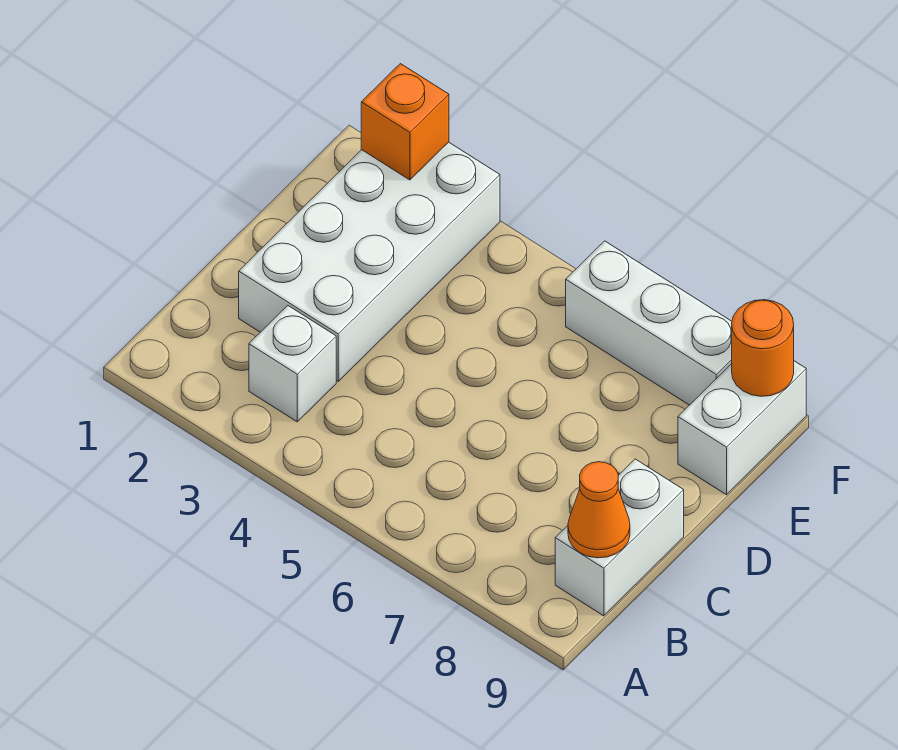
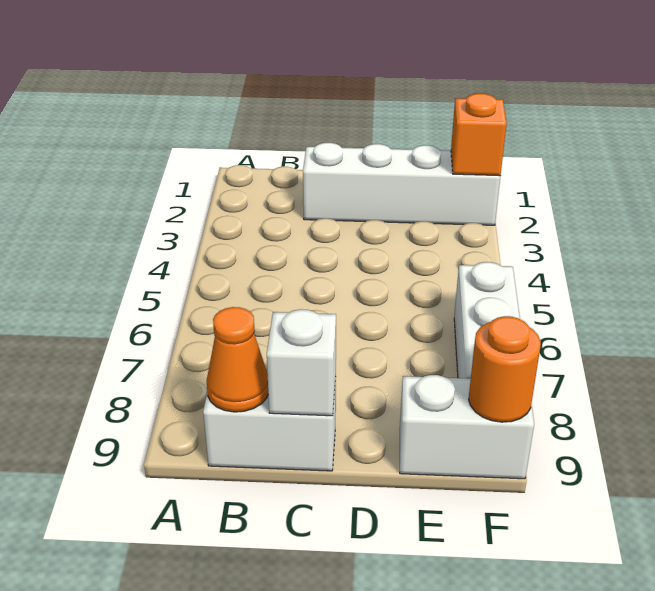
white brick B3 level 1 -> white brick C9 level 2
white brick C2:F3 level 1 -> white brick C2:F2 level 1

